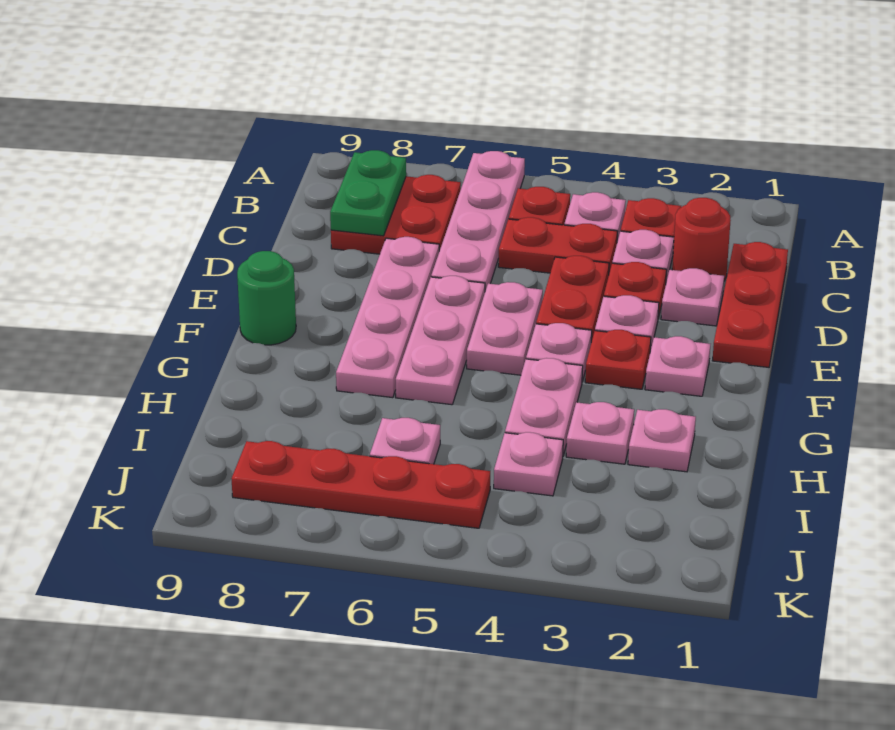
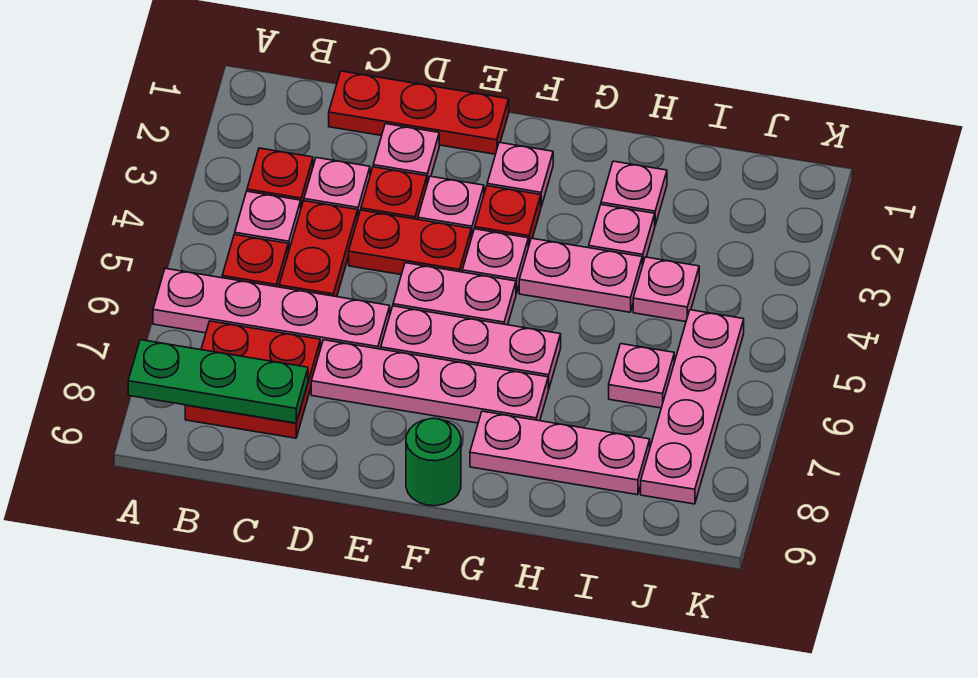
green plate B8:C8 level 2 -> green plate A8:C8 level 2
red round brick C2 level 1 -> none
none -> pink plate G8:I8 level 1
red plate J5:J8 level 1 -> pink plate J5:J8 level 1

